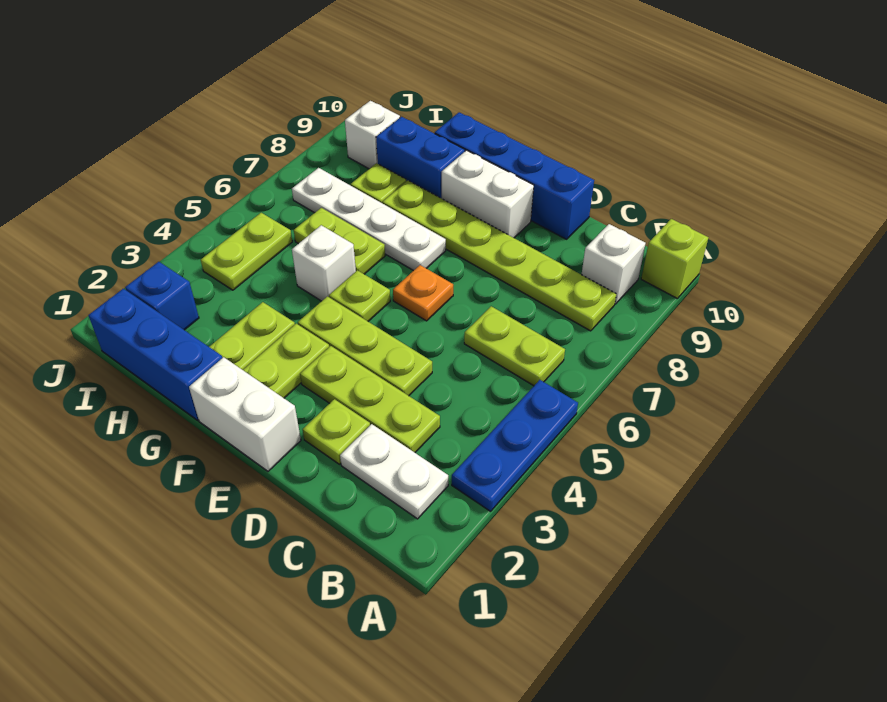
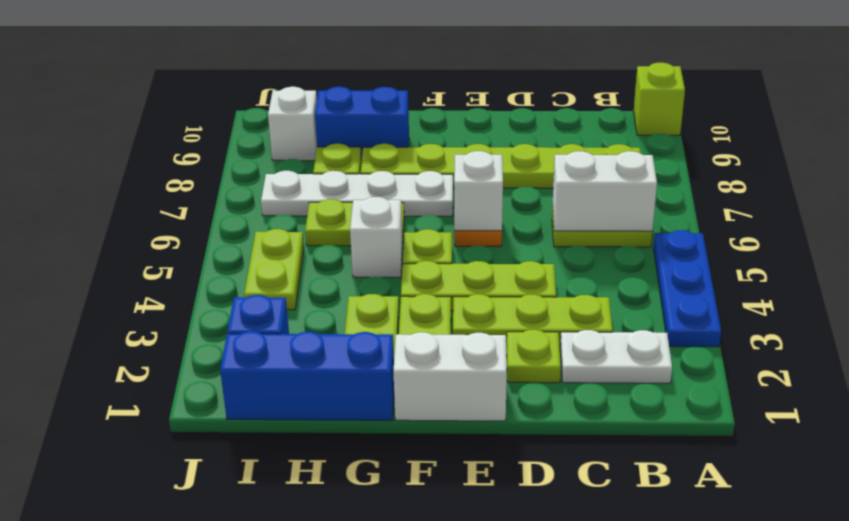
white brick B9 level 1 -> white brick E6 level 2
blue brick D10:G10 level 1 -> none
white brick E9:F9 level 1 -> white brick B6:C6 level 2

